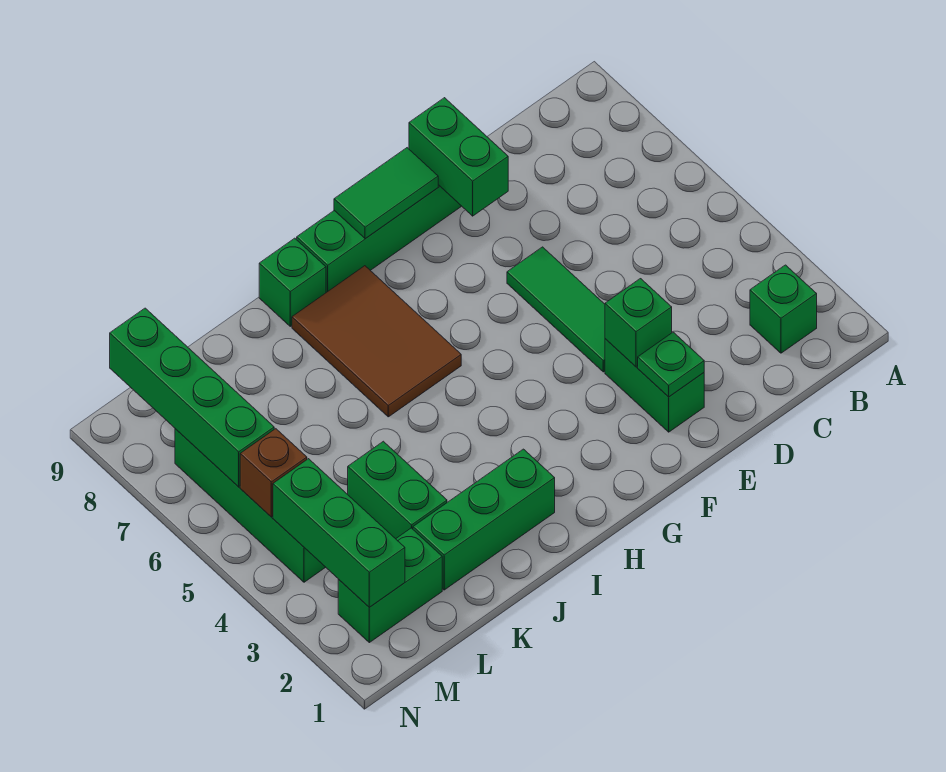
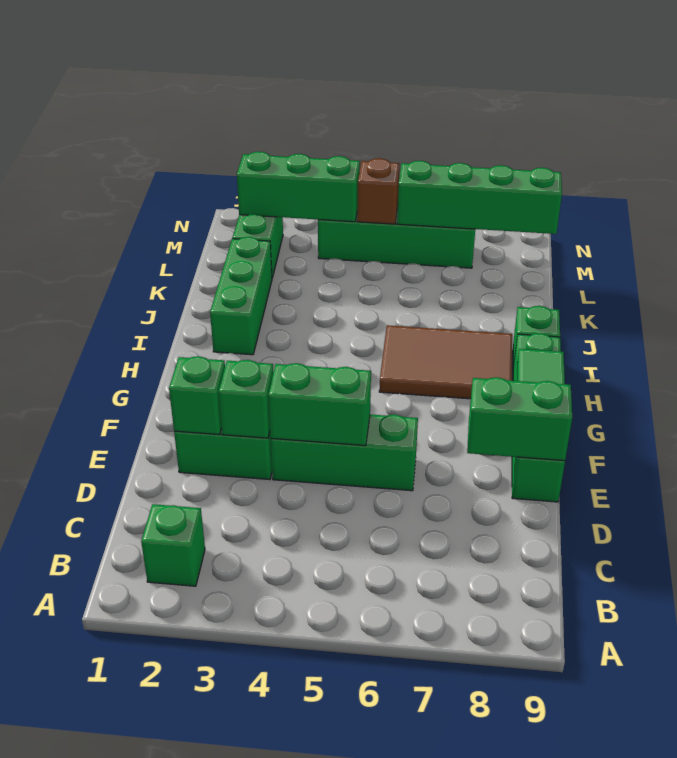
green plate E2 level 2 -> green brick E2 level 2
green tile E4:E6 level 1 -> green brick E4:E6 level 1
green brick K3:K4 level 1 -> green brick E4:E5 level 2

